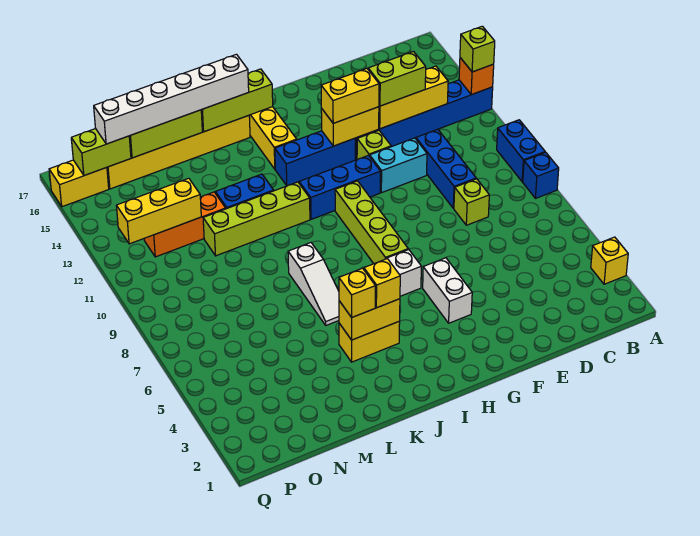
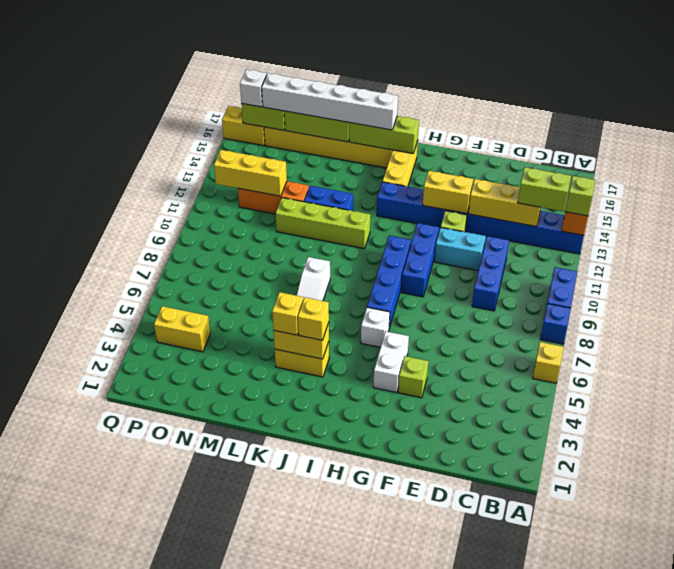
yellow brick A3 level 1 -> yellow brick A6 level 1
lime brick D8 level 1 -> lime brick F4 level 1
lime brick D13:E13 level 3 -> lime brick B13:C13 level 3
yellow brick F13:G13 level 3 -> yellow brick O4:P4 level 1
blue brick G11:I11 level 1 -> blue brick G9:G11 level 1
lime brick H7:H10 level 1 -> blue brick H7:H10 level 1
none -> white brick P16 level 3

